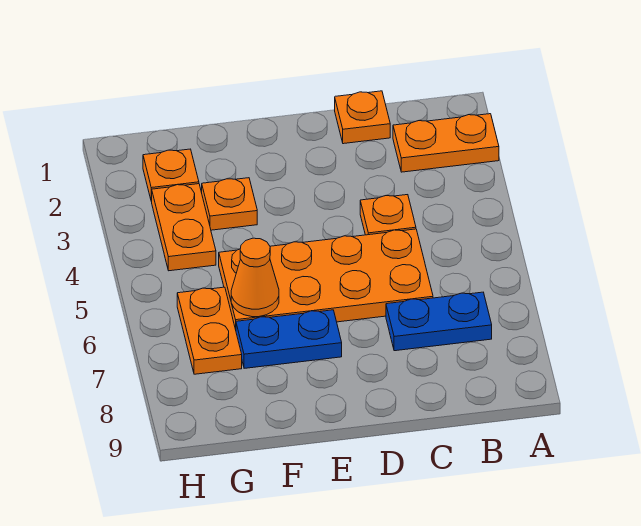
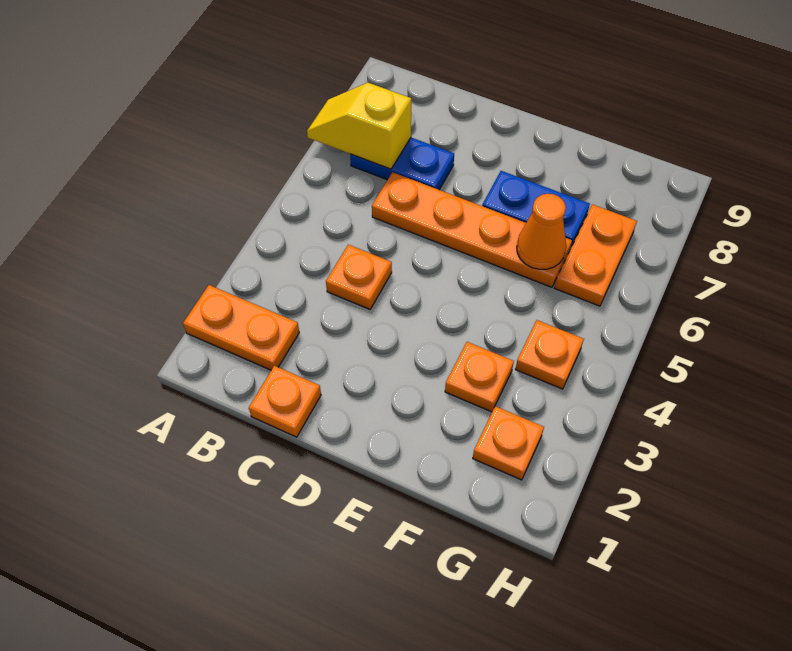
none -> yellow slope A7:B7 level 2 top B
orange plate C5:F6 level 1 -> orange plate C6:F6 level 1
orange plate G3:G4 level 1 -> orange plate G4 level 1

